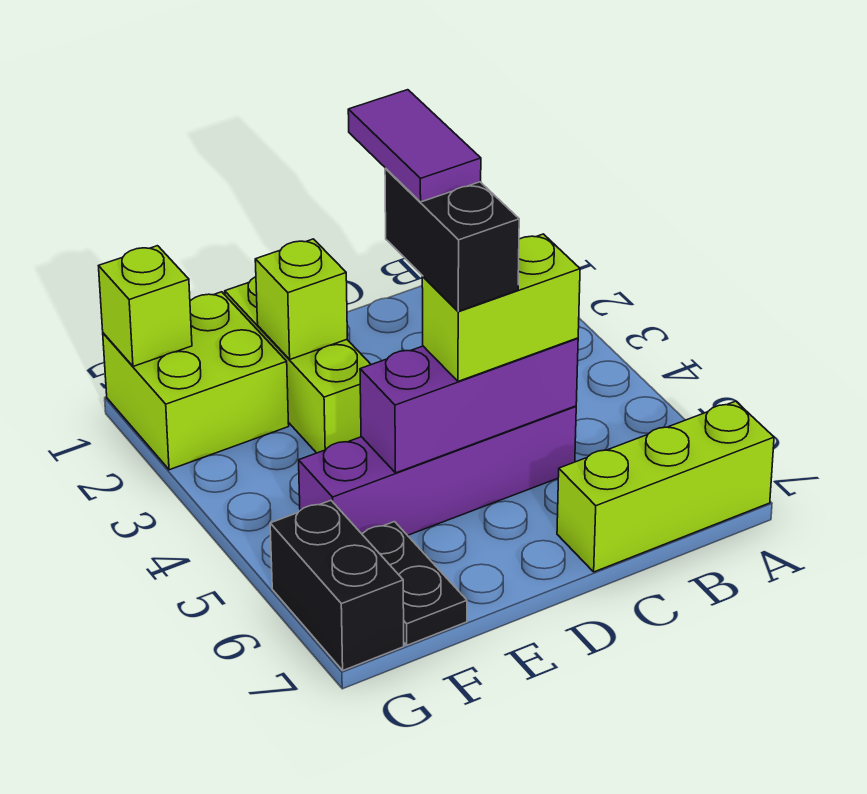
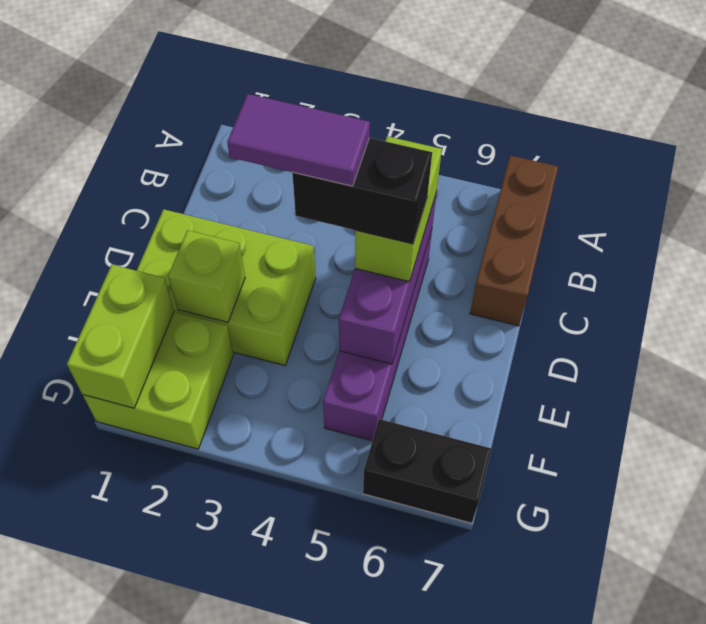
lime brick A7:C7 level 1 -> brown brick A7:C7 level 1
lime brick E1:E3 level 1 -> lime brick D1:E3 level 1
black plate F6:F7 level 1 -> none
lime brick G1 level 2 -> lime brick F1:G1 level 2

